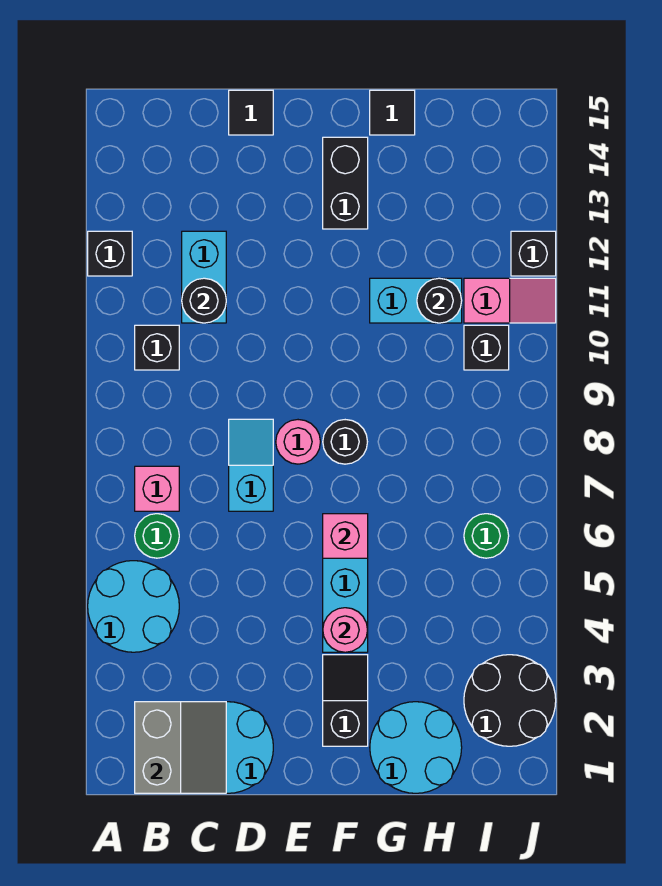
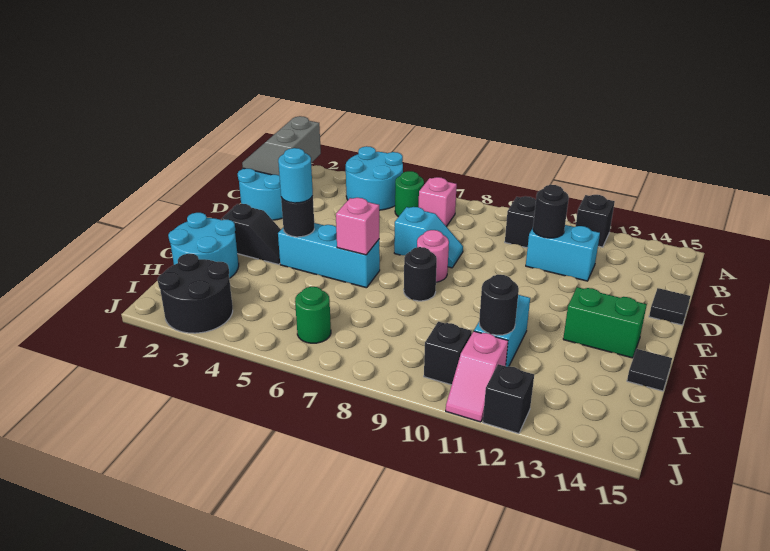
grey slope B1:C2 level 2 top B -> grey slope B1:C2 level 2 top 2
pink round brick F4 level 2 -> black round brick F4 level 2
none -> cyan round brick F4 level 3
black brick F13:F14 level 1 -> green brick F13:F14 level 1

